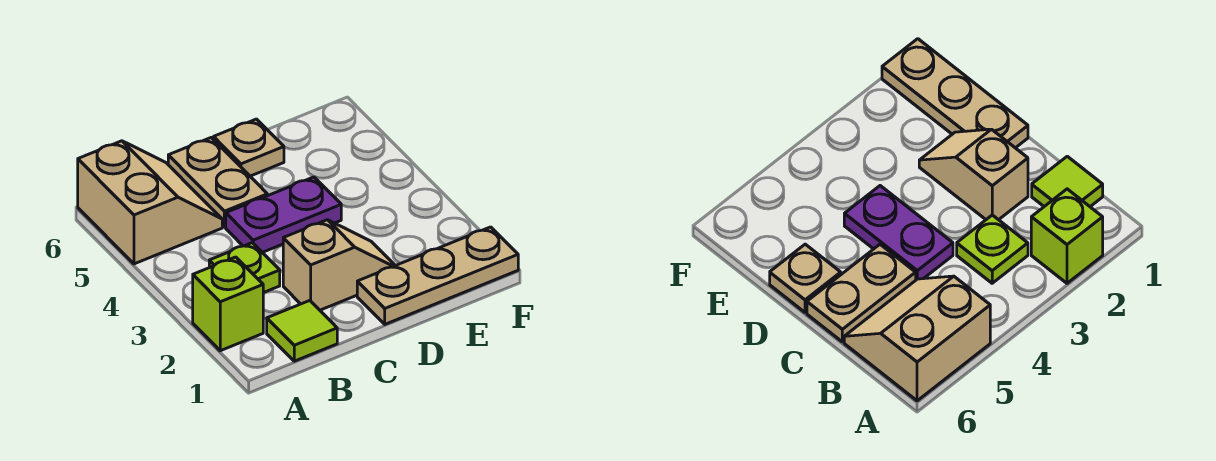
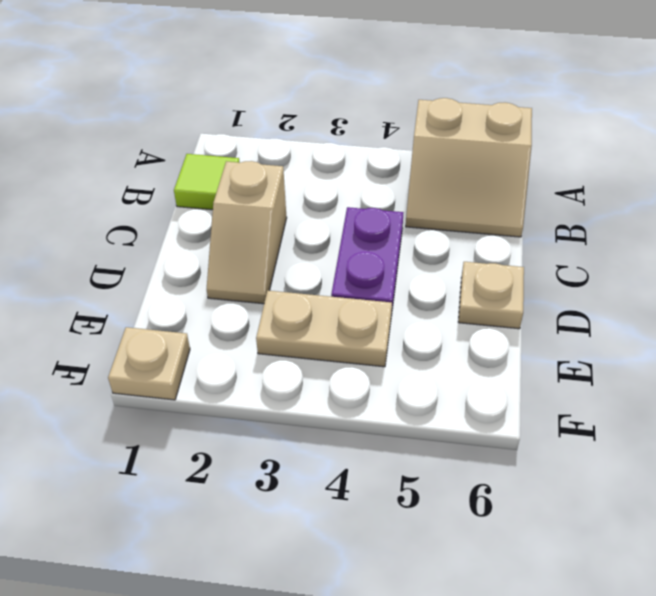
lime brick A2 level 1 -> none
lime plate B3 level 1 -> none
tan plate C5:C6 level 1 -> tan plate E3:E4 level 1
tan plate D1:F1 level 1 -> tan plate F1 level 1

